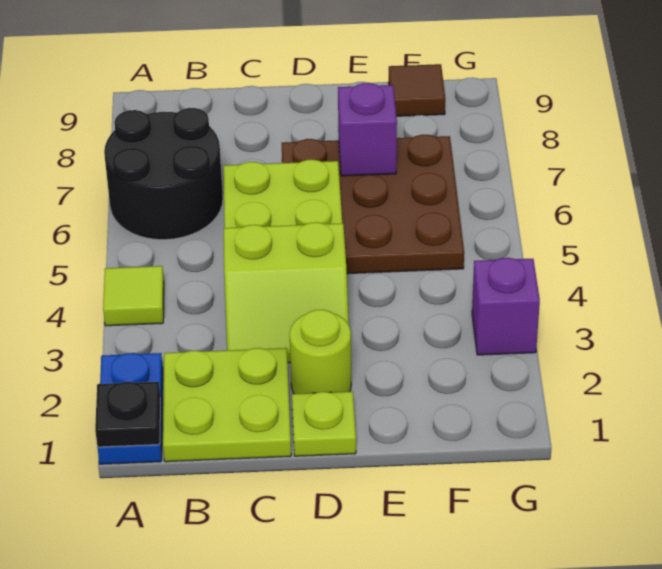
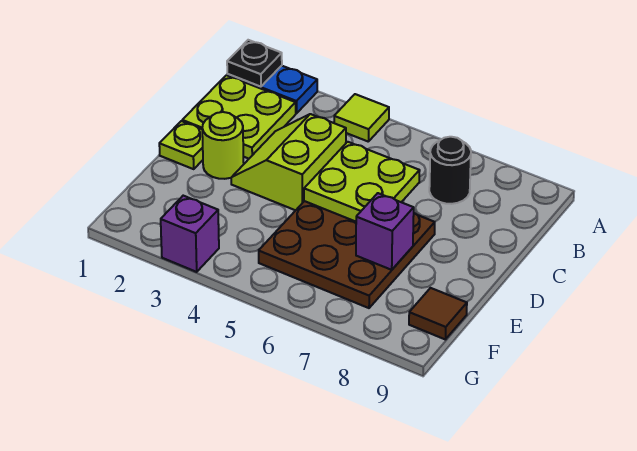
black round brick A6:B7 level 1 -> black round brick B7 level 1

